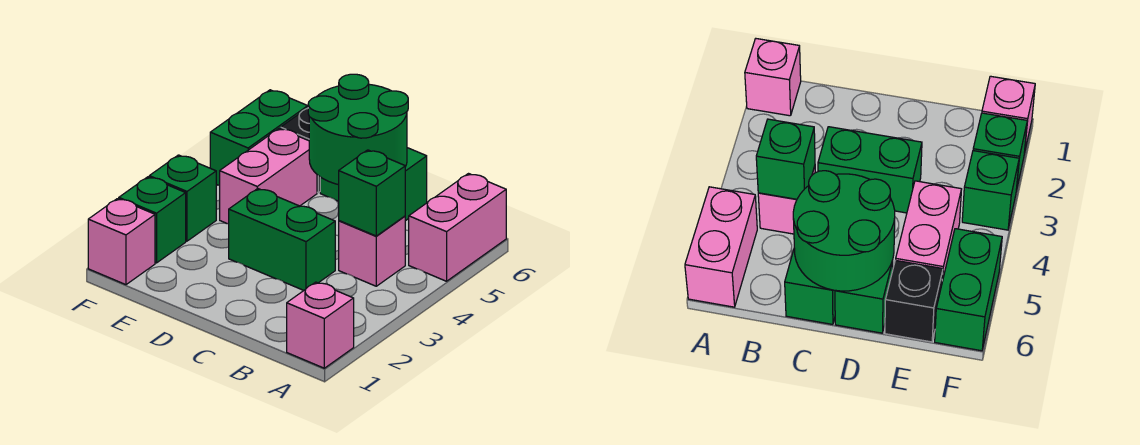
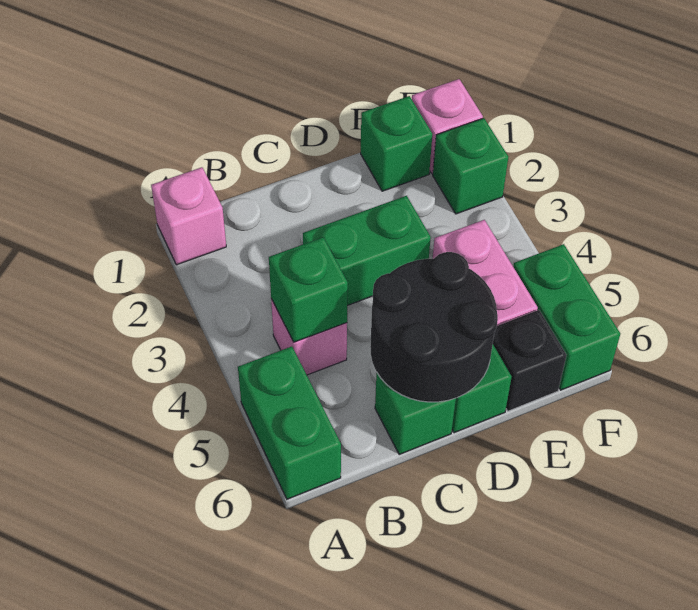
pink brick A5:A6 level 1 -> green brick A5:A6 level 1
green round brick C5:D6 level 2 -> black round brick C5:D6 level 2
green brick F3 level 1 -> green brick E1 level 1

